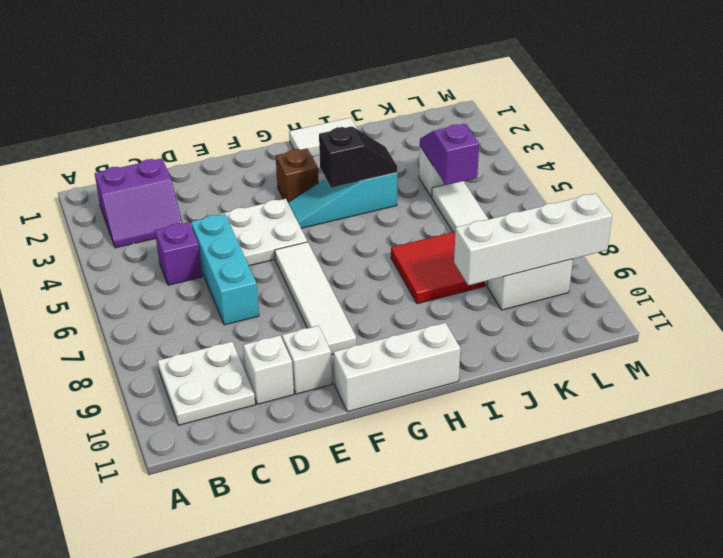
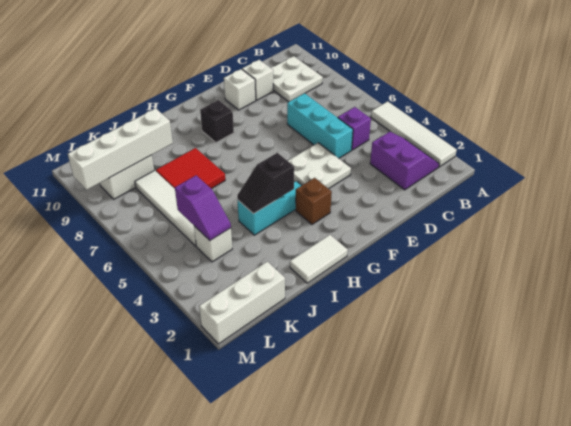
purple slope B2:C3 level 1 top 2 -> purple slope B2:C3 level 1 top C
white tile F6:F9 level 1 -> white tile A2:A5 level 1
white brick F11:H11 level 1 -> white brick K1:M1 level 1
none -> black brick G9 level 1

